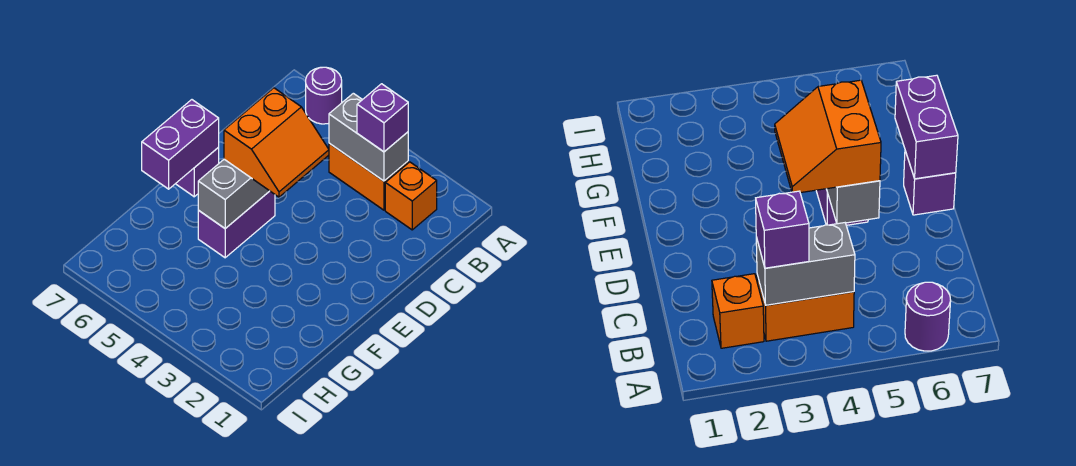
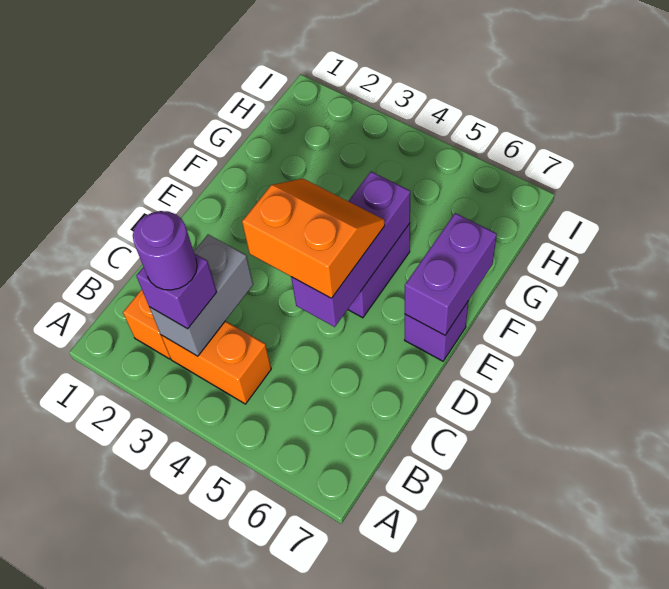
purple round brick A6 level 1 -> purple round brick B3 level 4
grey brick B3:B4 level 2 -> grey brick B3:C3 level 2
orange slope D4:E5 level 3 top 5 -> orange slope D4:E5 level 3 top D
grey brick D5:F5 level 2 -> purple brick D5:F5 level 2

